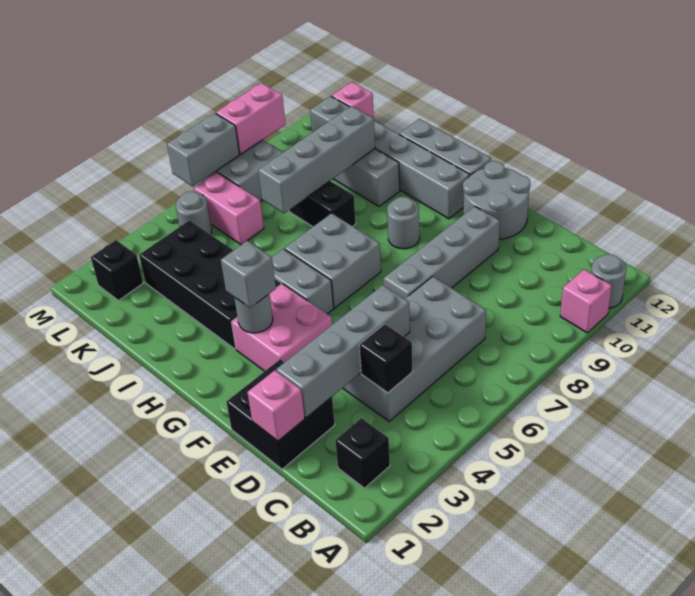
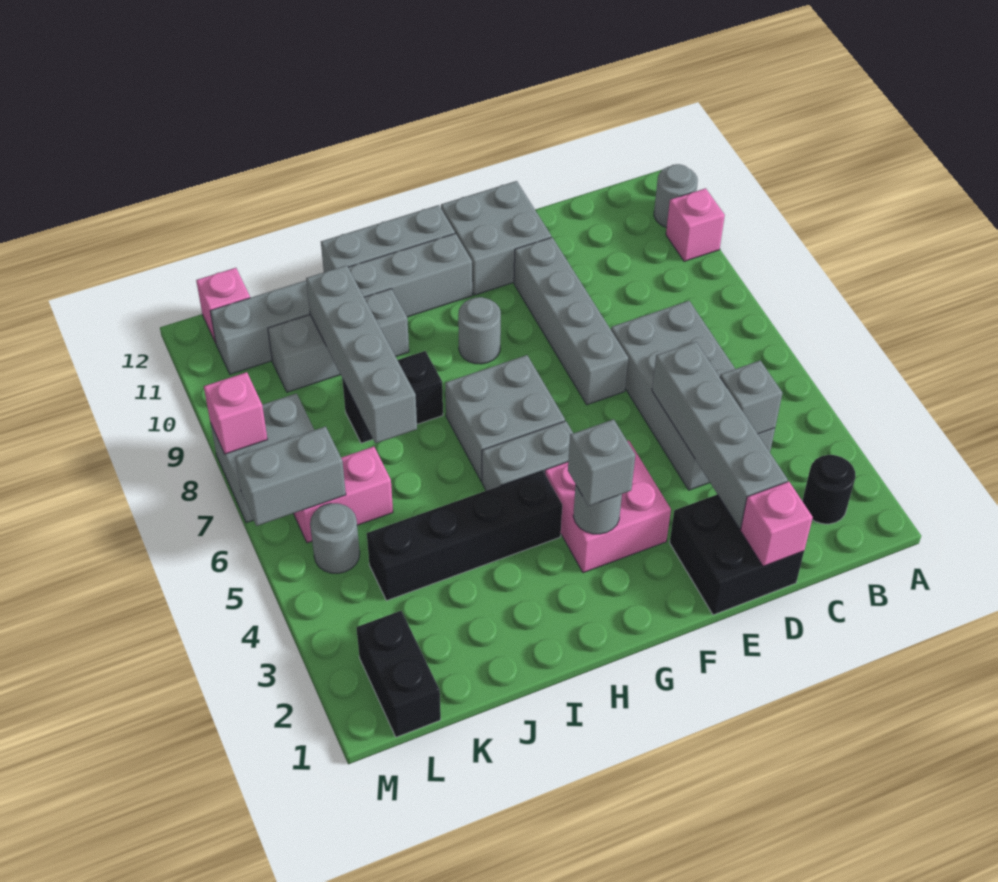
black brick B2 level 1 -> black round brick B2 level 1
black brick C4 level 2 -> grey brick C4 level 2
grey round brick E11:F12 level 1 -> grey brick E11:F12 level 1
black brick H3:K4 level 1 -> black brick H4:K4 level 1
black brick L2 level 1 -> black brick L1:L2 level 1
grey brick M6:M7 level 2 -> grey brick L6:M6 level 2
pink brick M8:M9 level 2 -> pink brick M8 level 2

